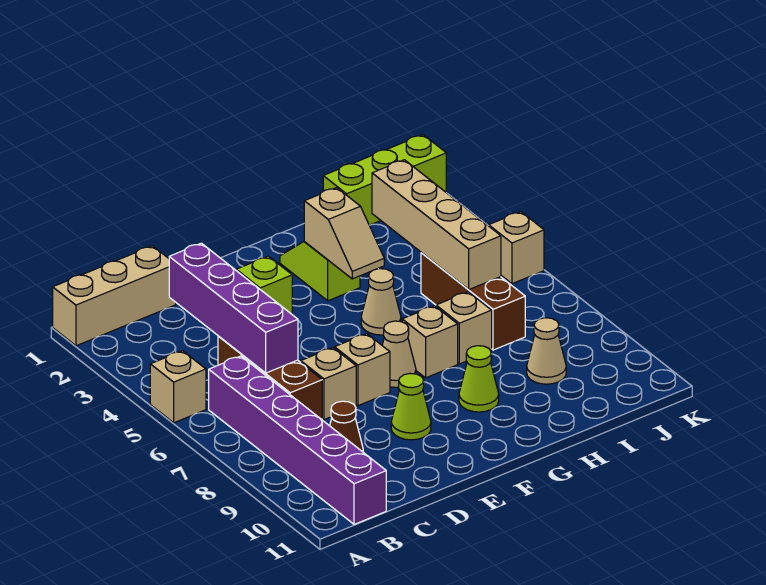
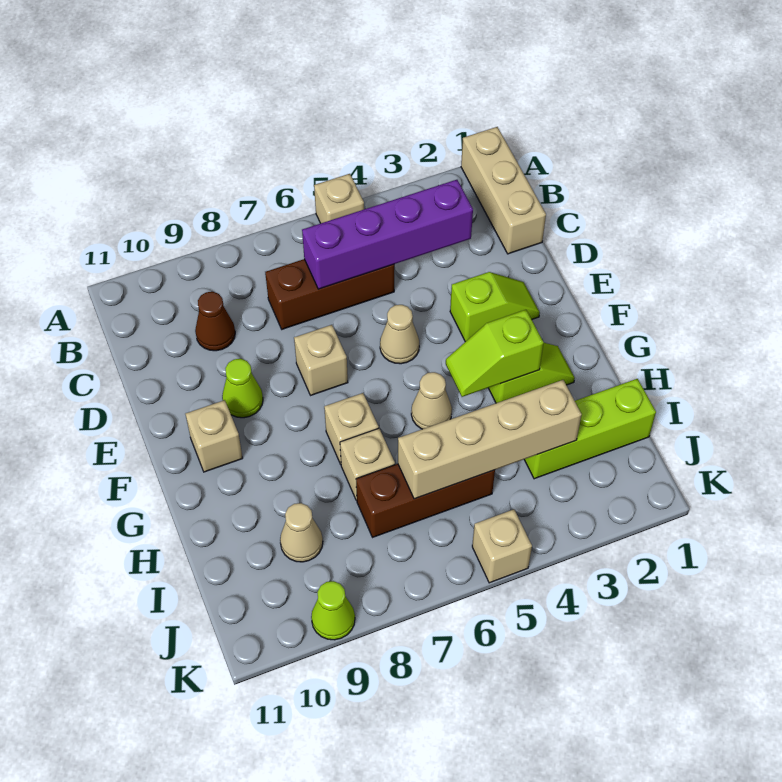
purple brick B6:B11 level 1 -> none
tan brick D7 level 1 -> tan brick F10 level 1
tan cone F7 level 1 -> tan cone E5 level 1
tan slope G3:G4 level 2 top 3 -> lime slope G3:G4 level 2 top 3
lime cone G9 level 1 -> lime cone K9 level 1
lime brick I1:K1 level 1 -> lime brick I1:I3 level 1

